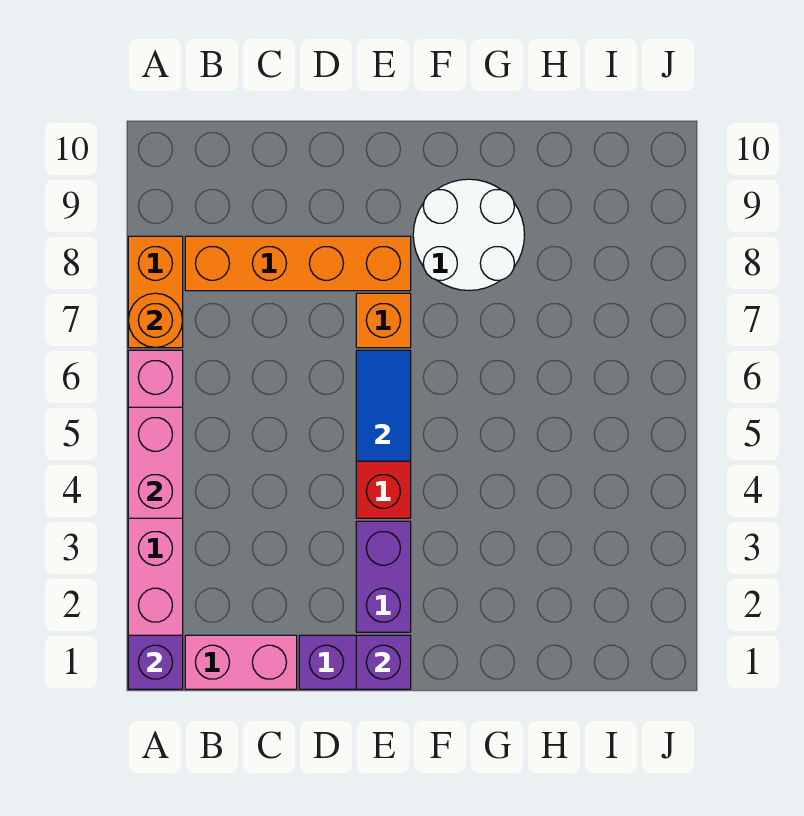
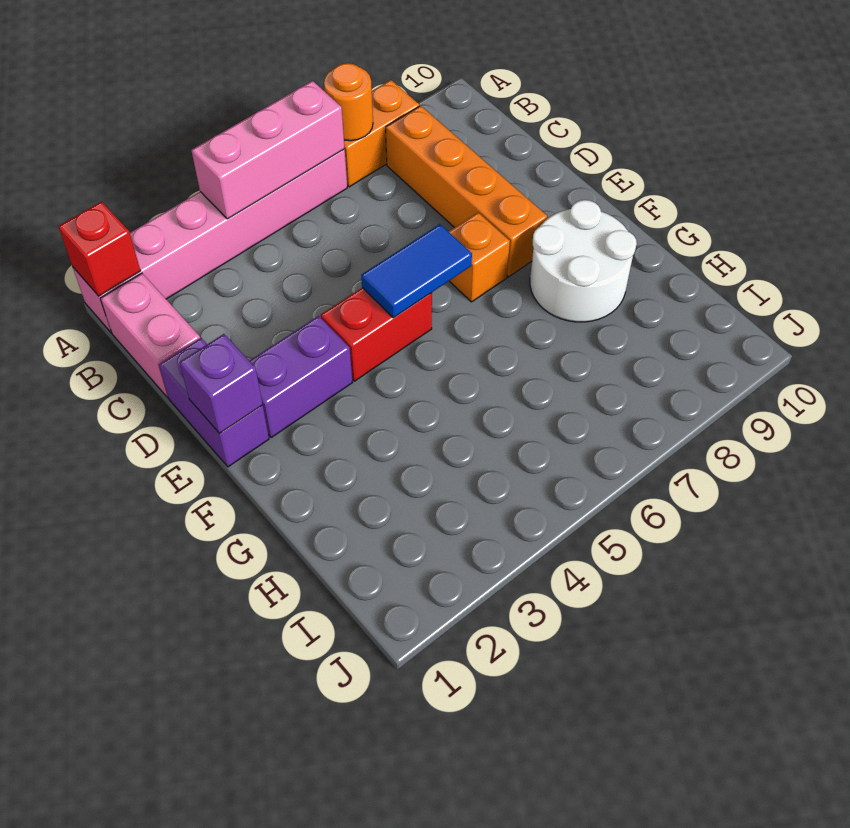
purple brick A1 level 2 -> red brick A1 level 2
pink brick A4:A5 level 2 -> pink brick A4:A6 level 2

